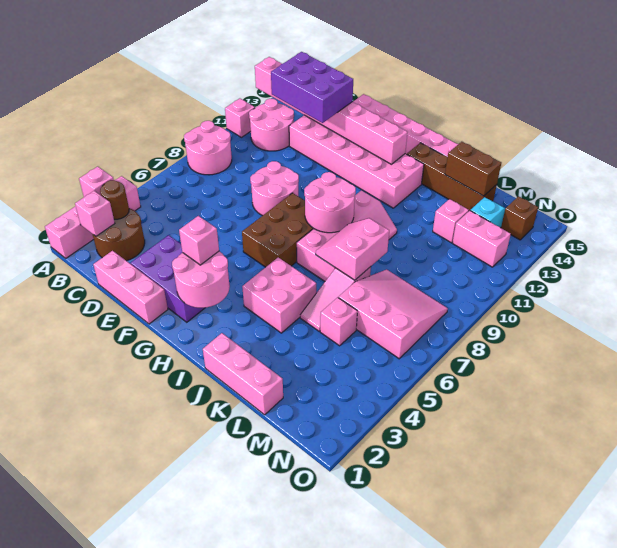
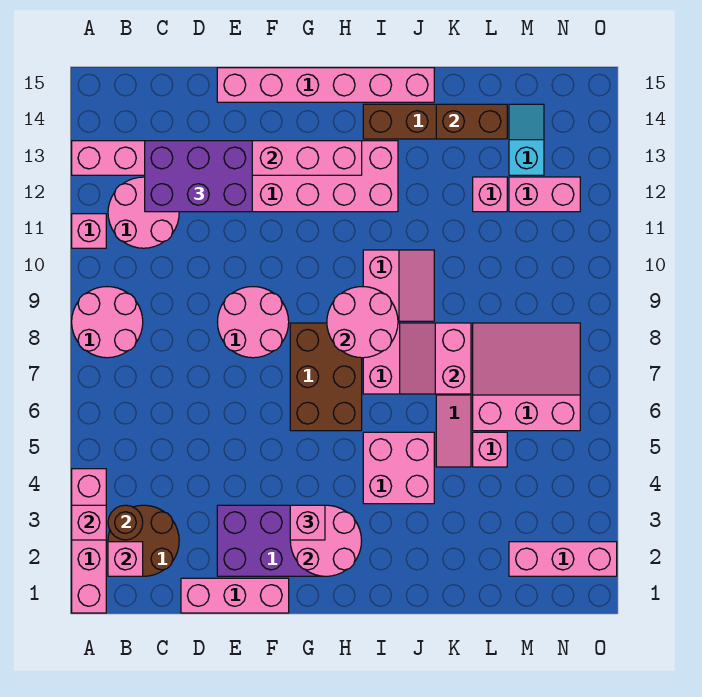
pink brick J1:L1 level 1 -> pink brick M2:O2 level 1
brown brick N14 level 1 -> none

